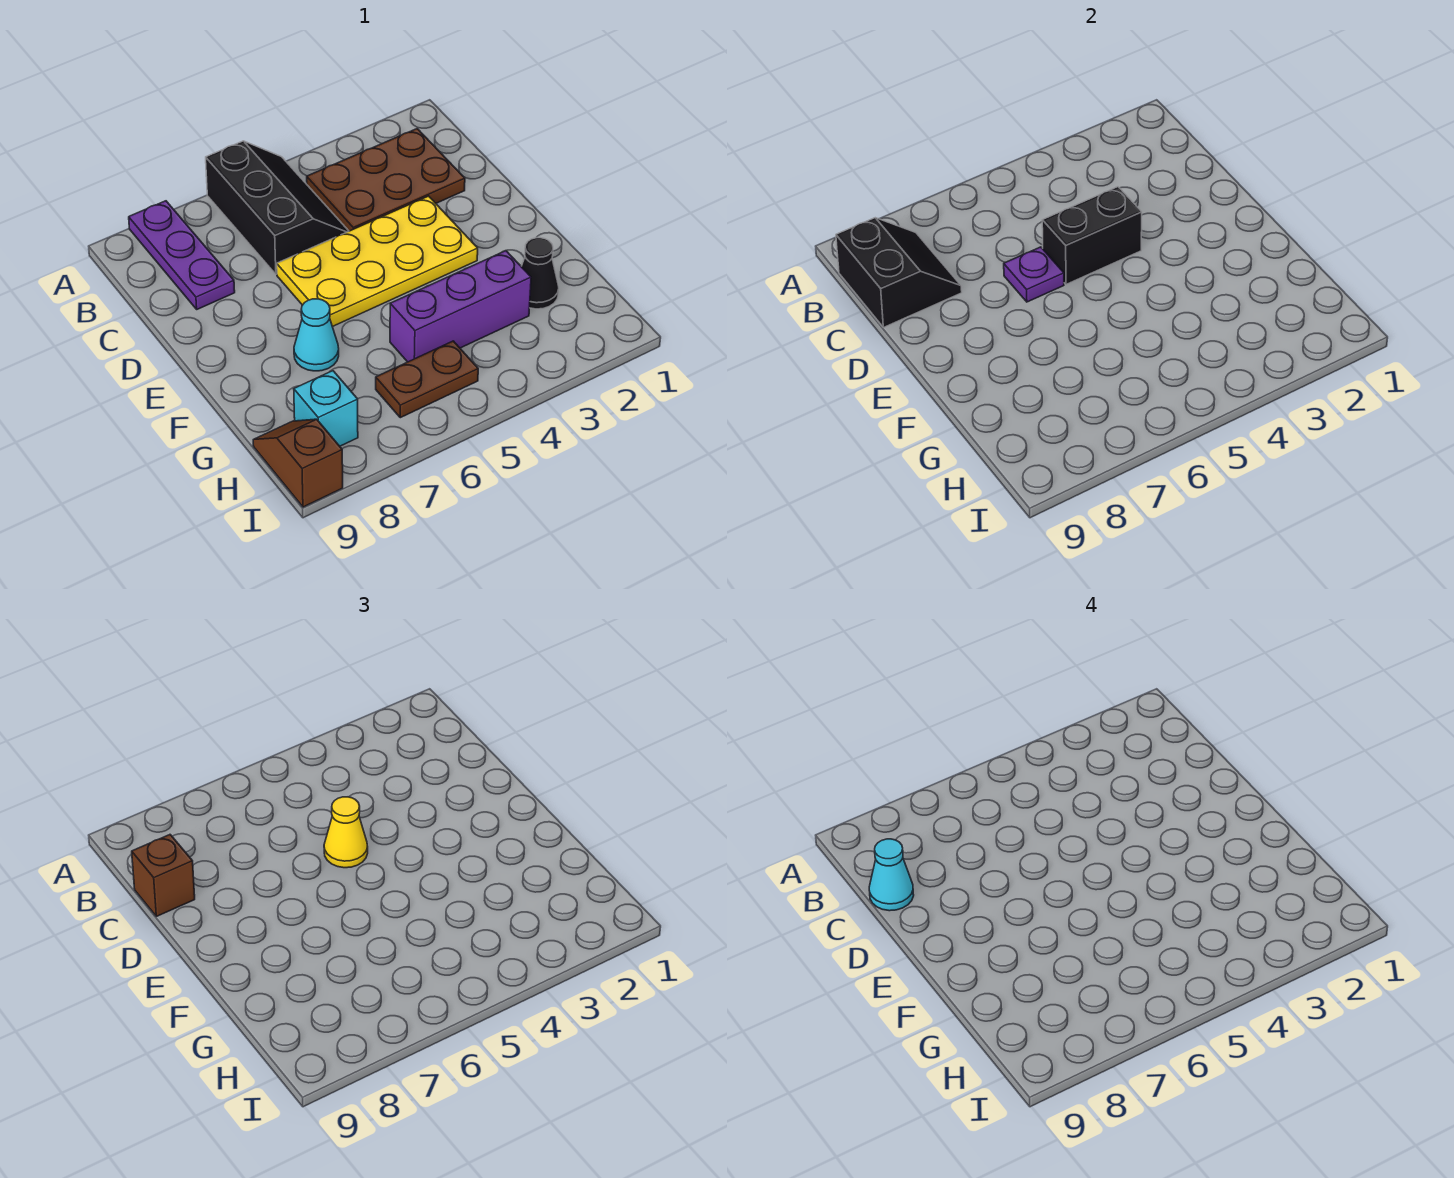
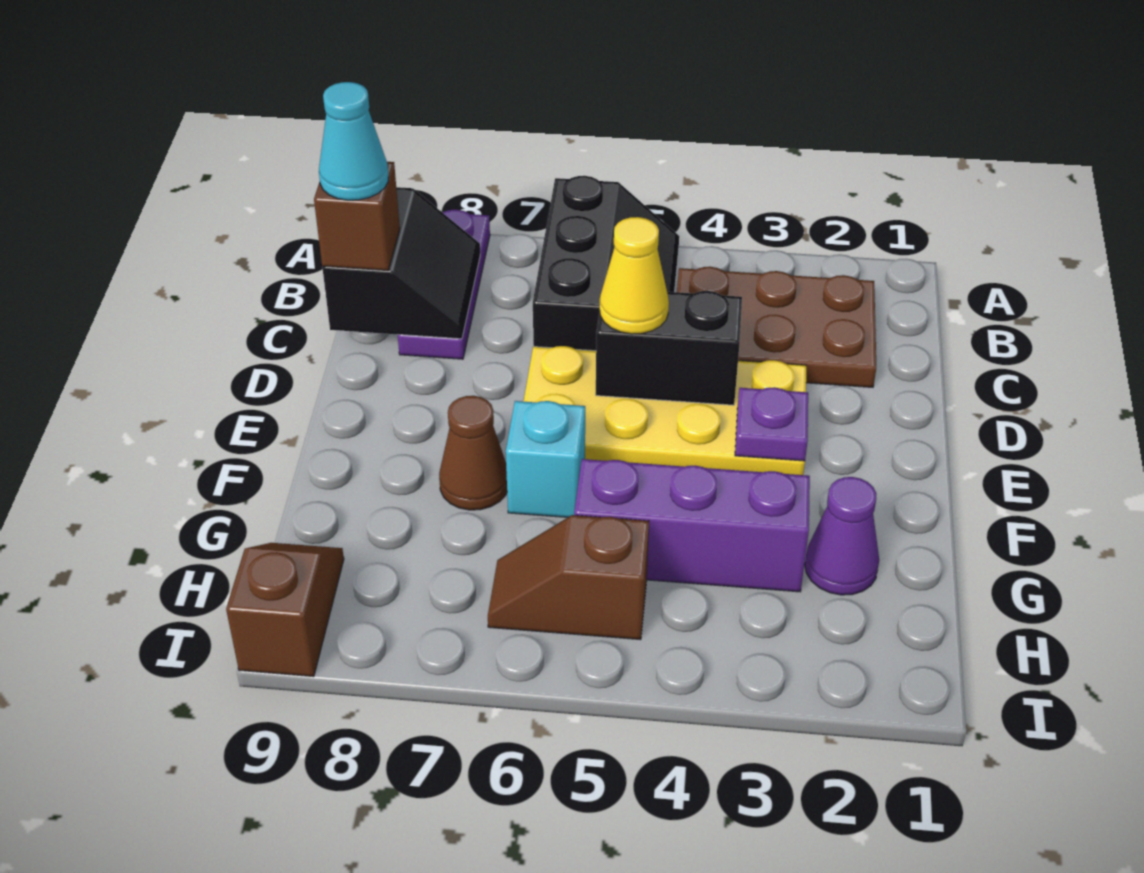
purple plate D6 level 2 -> purple plate E3 level 2
cyan cone F7 level 1 -> brown cone F7 level 1
black cone G2 level 1 -> purple cone G2 level 1
brown plate H5:H6 level 1 -> brown slope H5:H6 level 1 top 5
cyan brick H8 level 1 -> cyan brick F6 level 1

